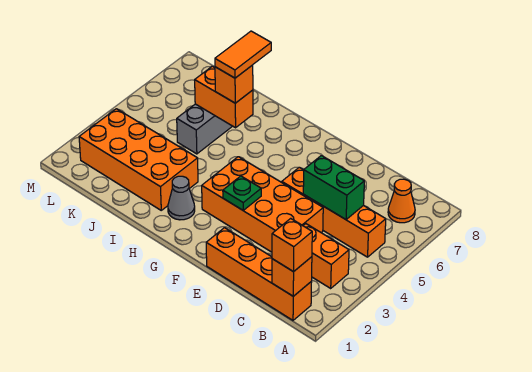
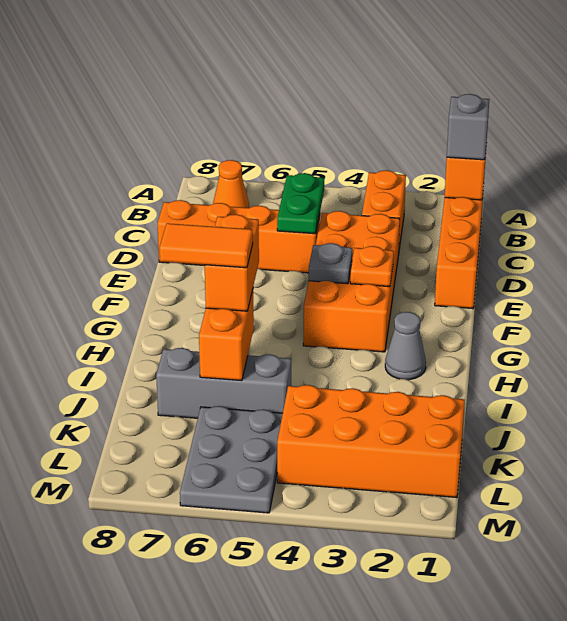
orange brick B1 level 3 -> grey brick B1 level 3
orange brick B5:E5 level 1 -> orange brick D5:D8 level 1
green brick C5:D5 level 2 -> green plate C5:D5 level 2
green plate F3 level 2 -> orange plate F3 level 2
none -> grey plate F4 level 2
orange brick I2:L3 level 1 -> orange brick K1:L4 level 1
orange brick I6 level 3 -> orange brick H6:I6 level 3
none -> grey plate K5:M6 level 1

